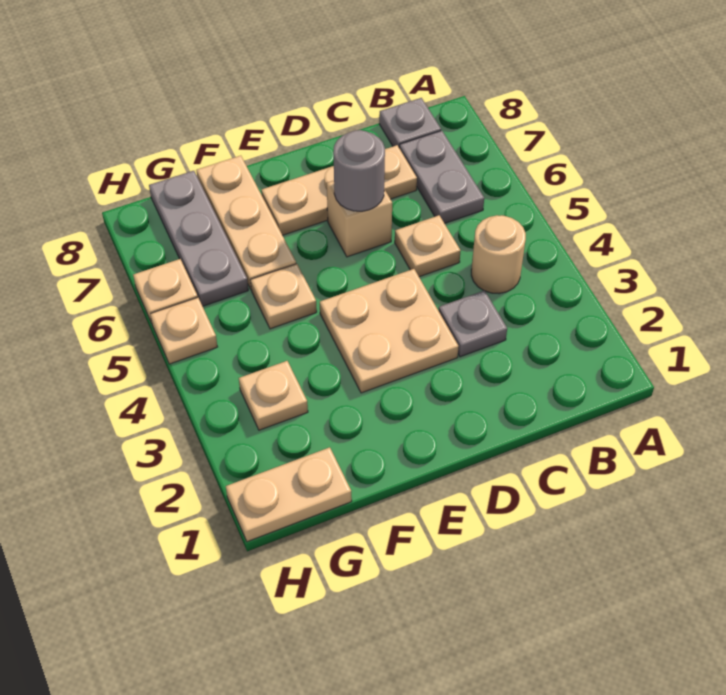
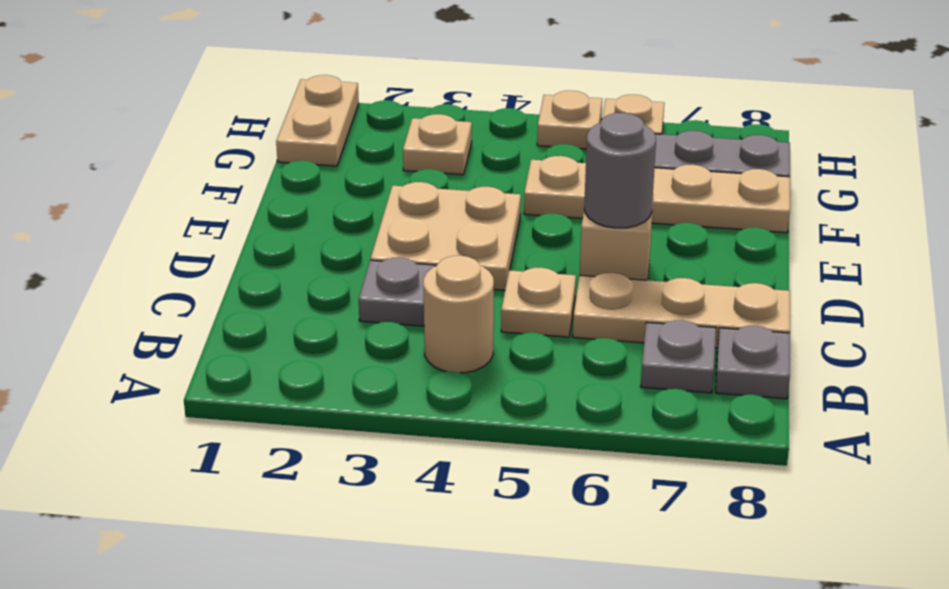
grey plate B6:B7 level 1 -> grey plate B7 level 1
tan plate C7:E7 level 1 -> tan plate C6:C8 level 1

